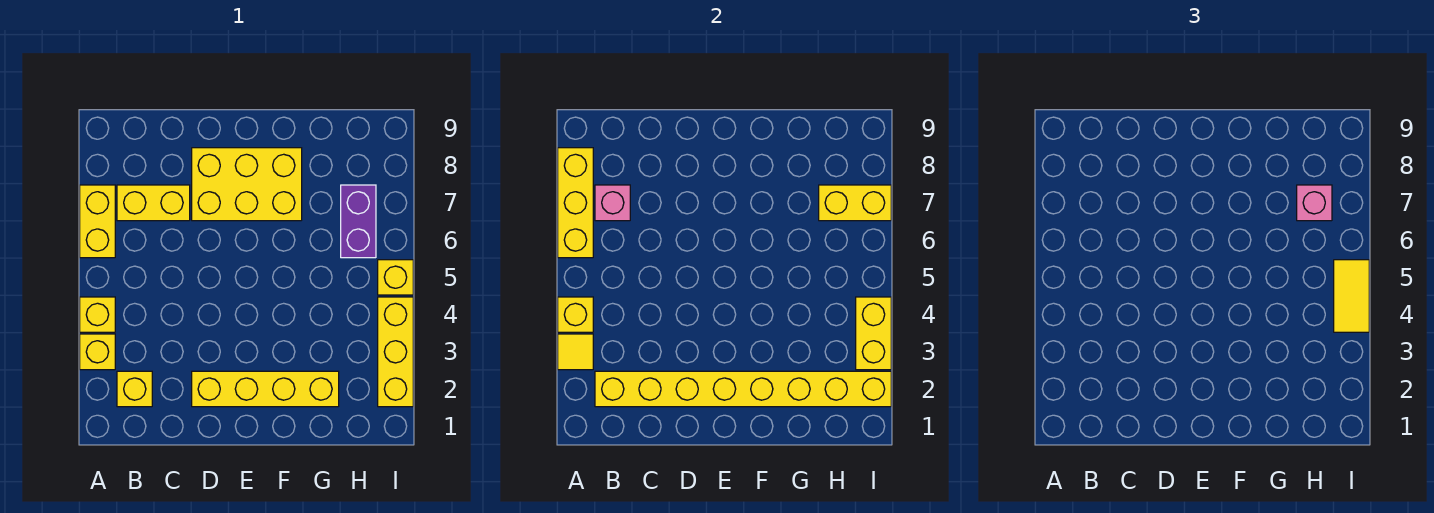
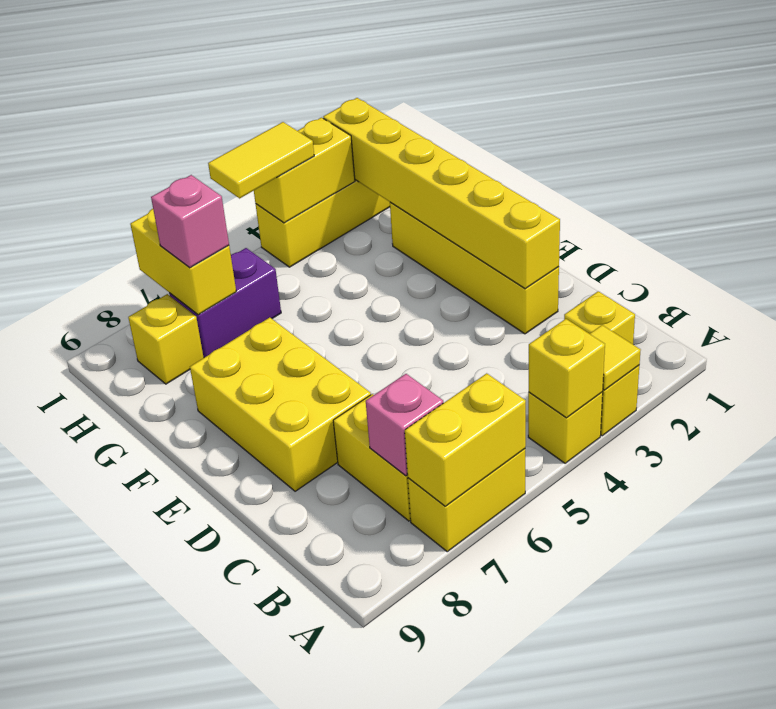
yellow brick A6:A8 level 2 -> yellow brick A6:A7 level 2
yellow brick B2:I2 level 2 -> yellow brick D2:I2 level 2
yellow brick I5 level 1 -> yellow brick H8 level 1

